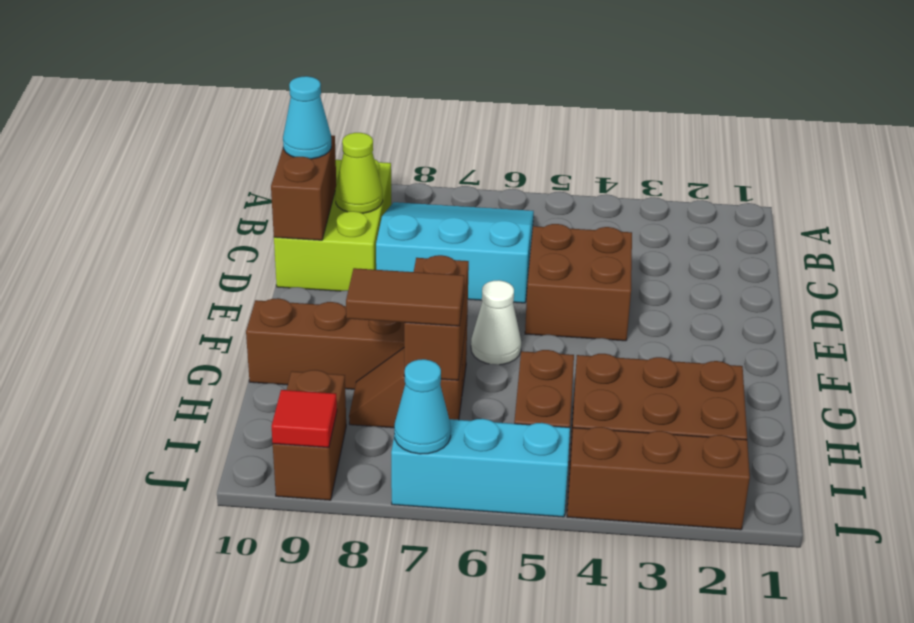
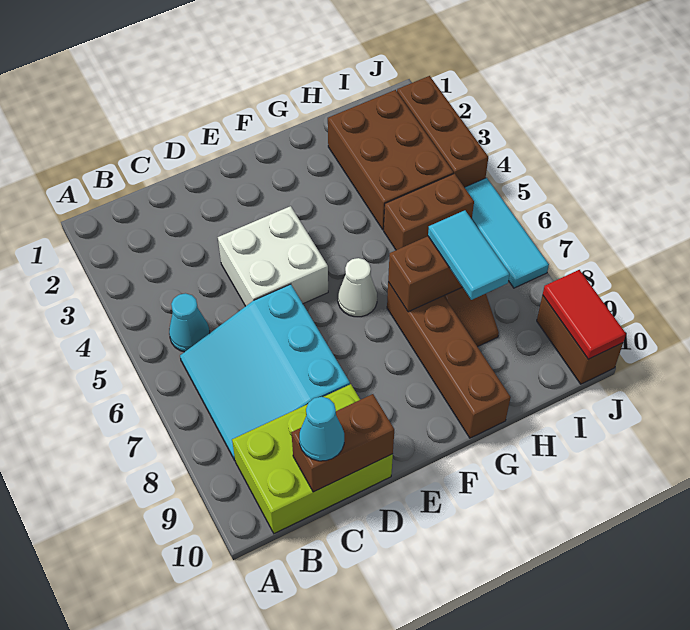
lime cone C9 level 2 -> none
brown brick D4:E5 level 1 -> white brick D4:E5 level 1
brown tile H7:H8 level 3 -> cyan tile H7:H8 level 3
brown brick I9:J9 level 1 -> brown brick J9:J10 level 1
cyan brick J5:J7 level 1 -> cyan tile J5:J7 level 1
cyan cone J7 level 2 -> cyan cone B5 level 1
red tile J9 level 2 -> red tile J9:J10 level 2

